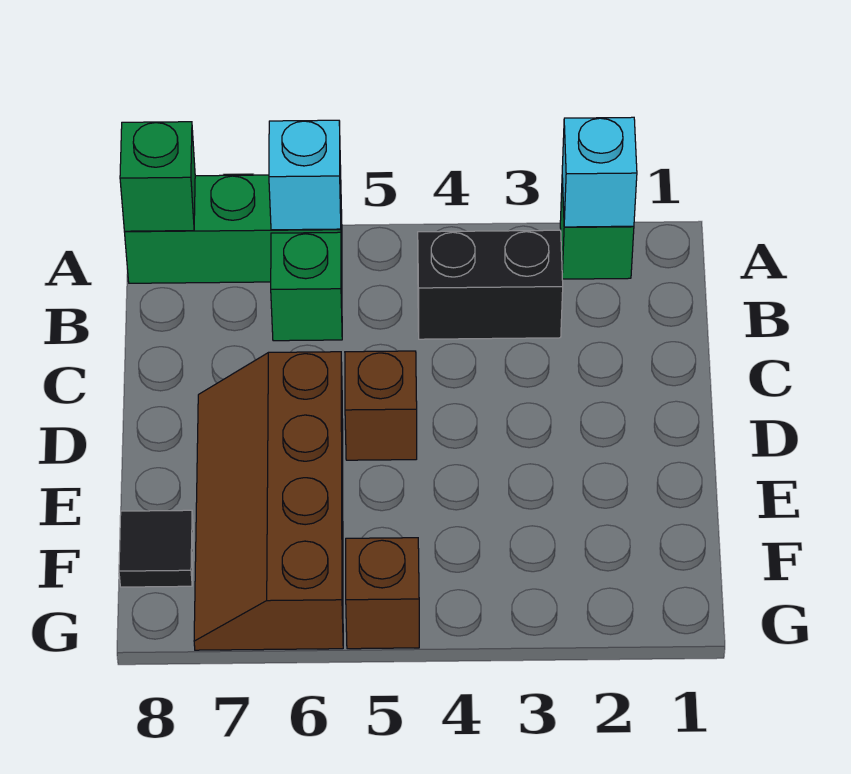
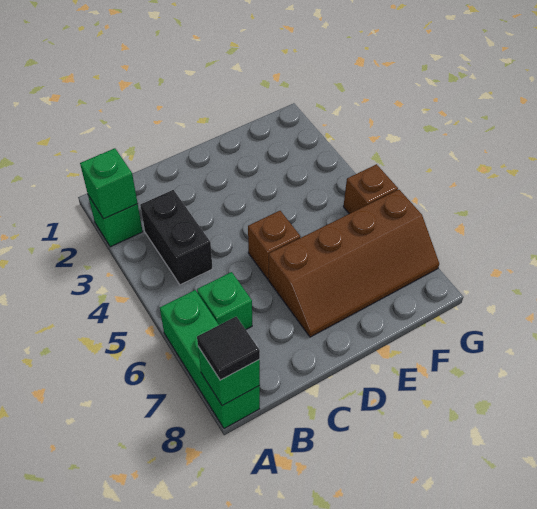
cyan brick A2 level 2 -> green brick A2 level 2
cyan brick A6 level 2 -> none
black tile F8 level 1 -> black tile A8 level 3

